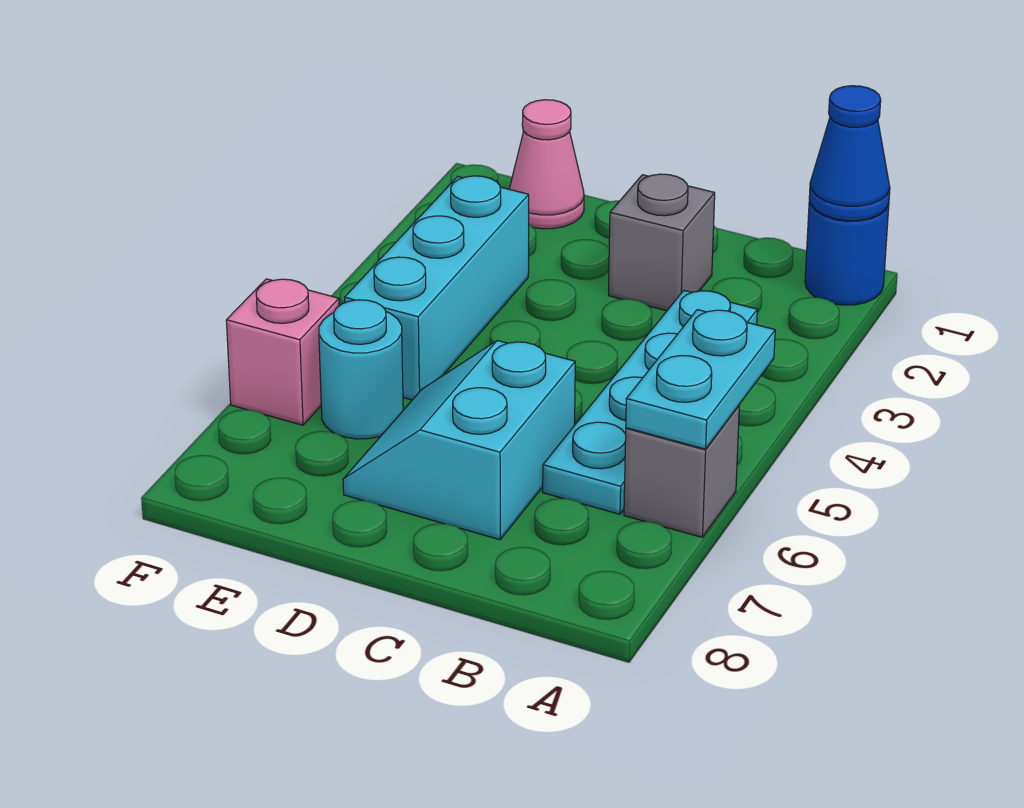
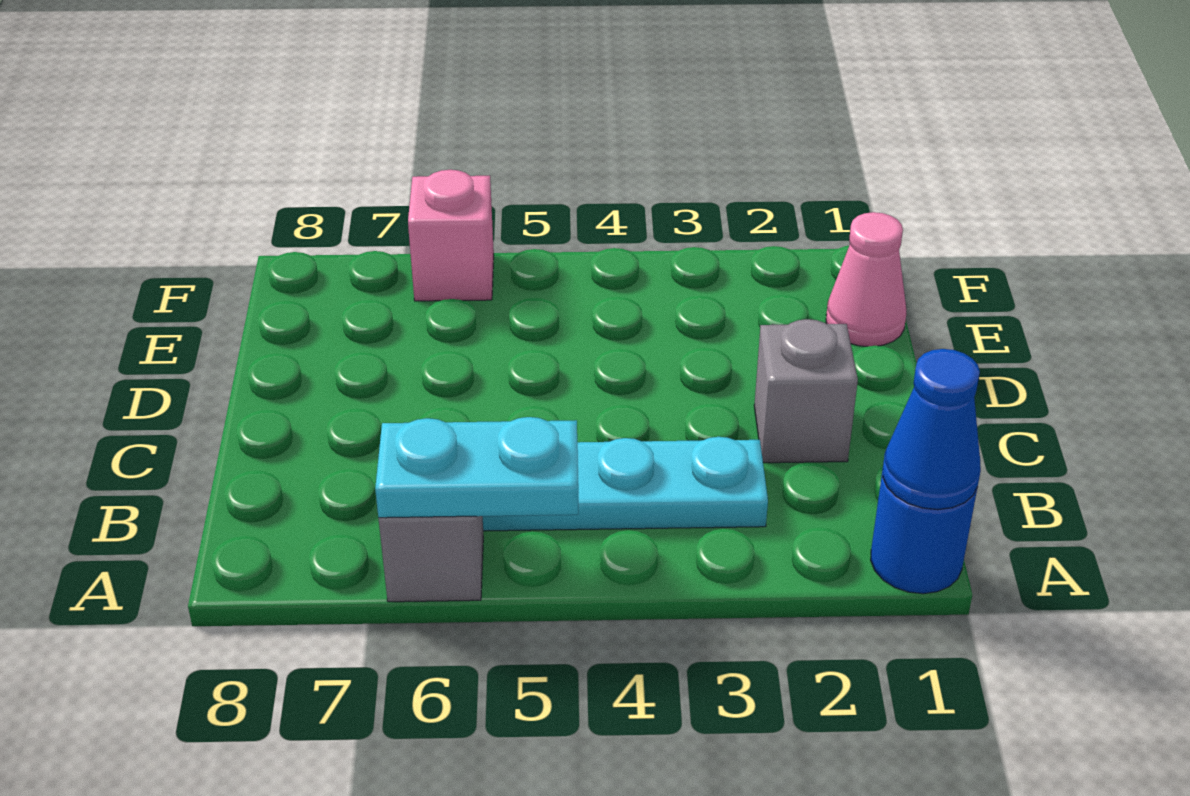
cyan slope C6:D7 level 1 top C -> none
cyan brick E3:E5 level 1 -> none
cyan round brick E6 level 1 -> none

